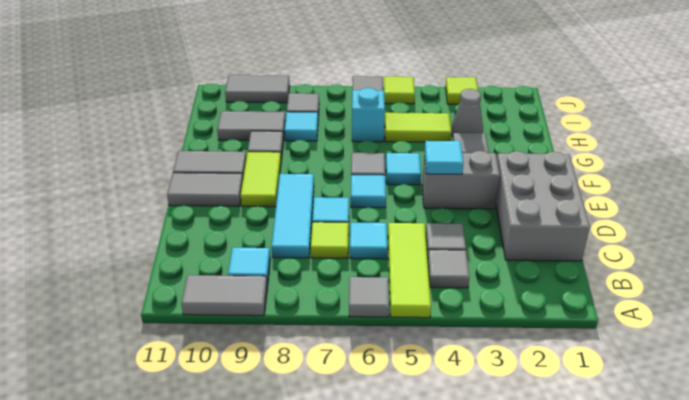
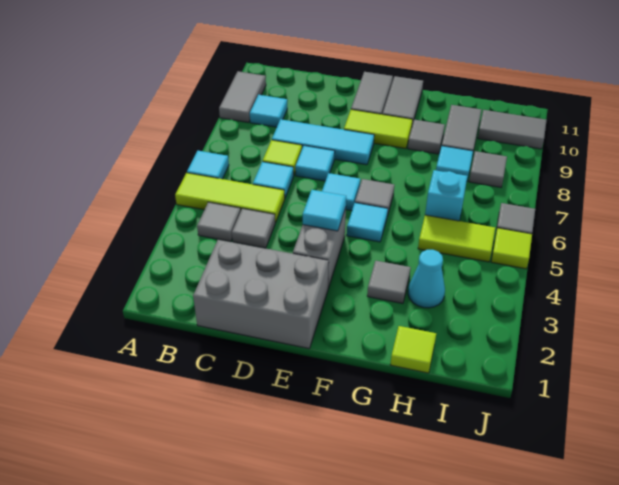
grey tile A6 level 1 -> cyan tile A6 level 1
grey cone H3 level 1 -> cyan cone H3 level 1
lime tile H4:H5 level 1 -> lime tile H5:I5 level 1
lime tile J3 level 1 -> lime tile H1 level 1
grey tile J9:J10 level 1 -> grey tile I10:J10 level 1

